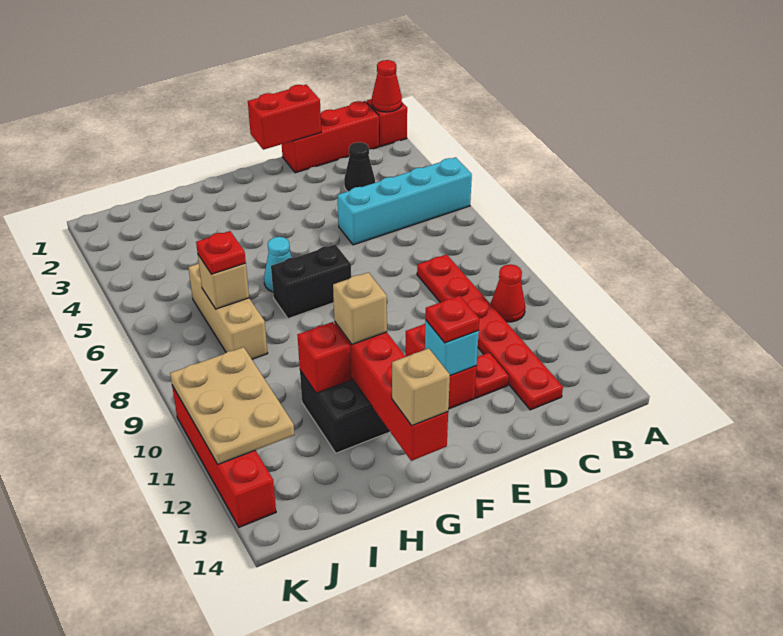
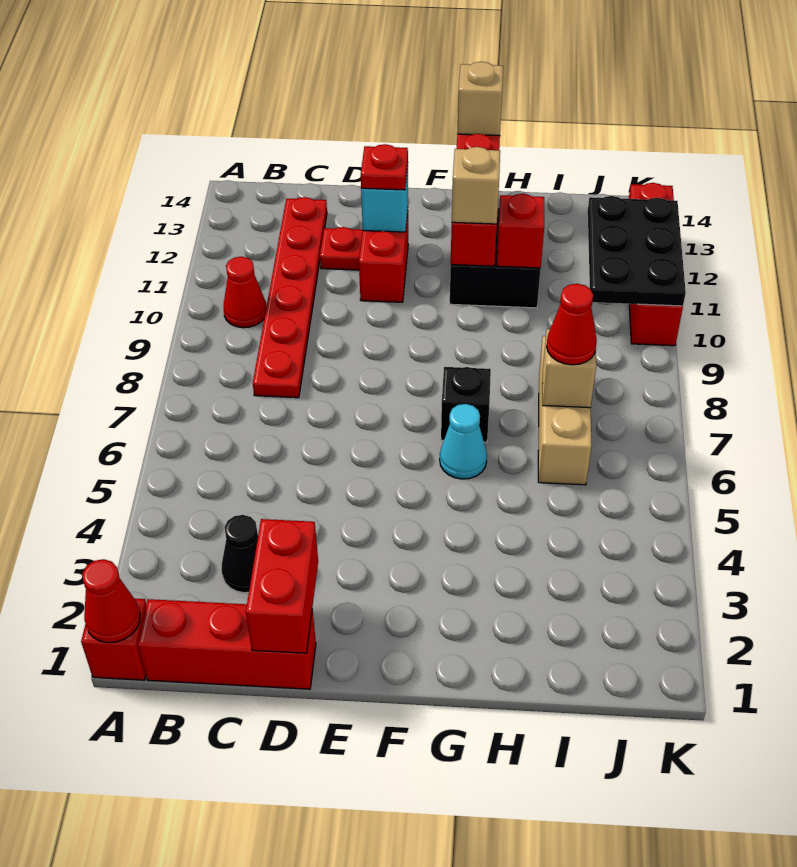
cyan brick A5:D5 level 1 -> none
red brick D1:E1 level 2 -> red brick D1:D2 level 2
black brick F7:G7 level 1 -> black brick G7 level 1
red plate I7 level 3 -> red cone I7 level 3
tan plate J10:K12 level 2 -> black plate J10:K12 level 2

